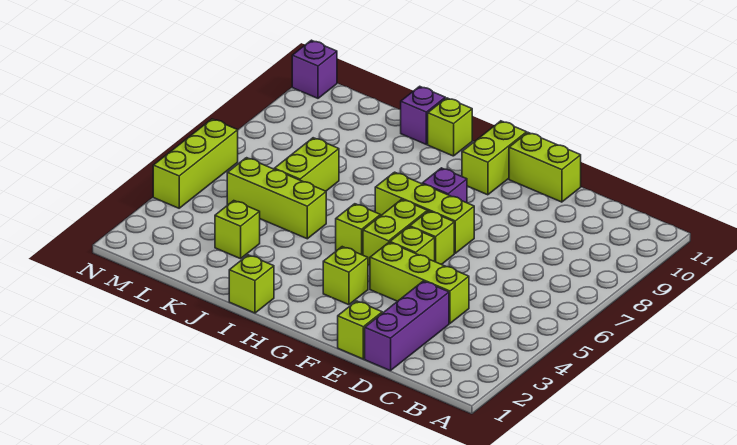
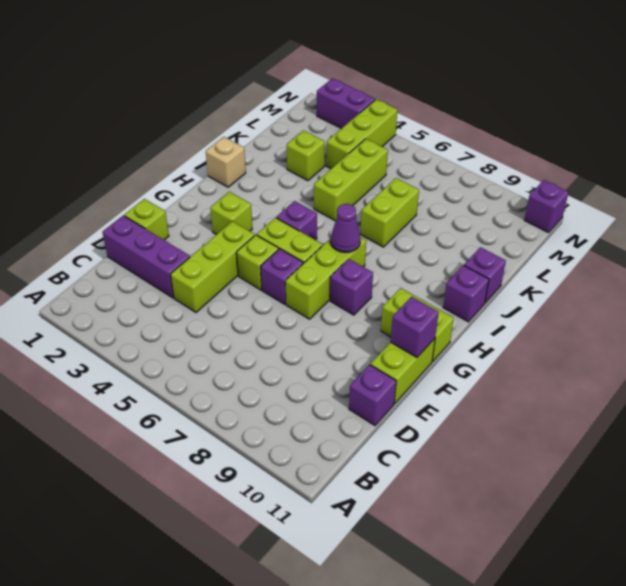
none -> purple brick D11 level 1
lime brick F6 level 1 -> purple brick F6 level 1
none -> purple brick F11 level 2
lime brick H5 level 1 -> purple brick H5 level 1
none -> purple cone H7 level 2
lime brick I1 level 1 -> tan brick I1 level 1
lime brick I11 level 1 -> purple brick I11 level 1
lime brick K6:K7 level 1 -> lime brick J7:K7 level 1
none -> purple brick N2:N3 level 1
lime brick N4:N6 level 1 -> lime brick L4:N4 level 1

